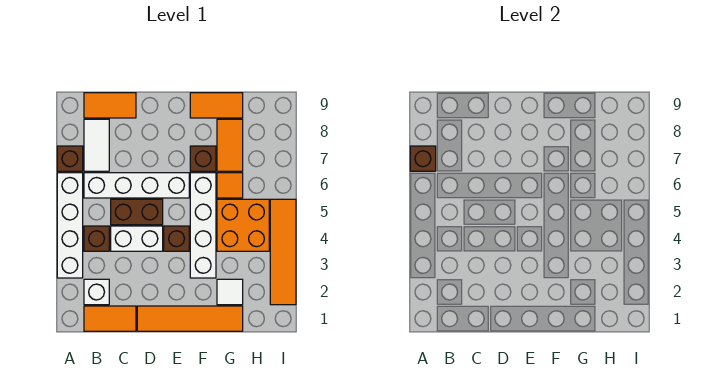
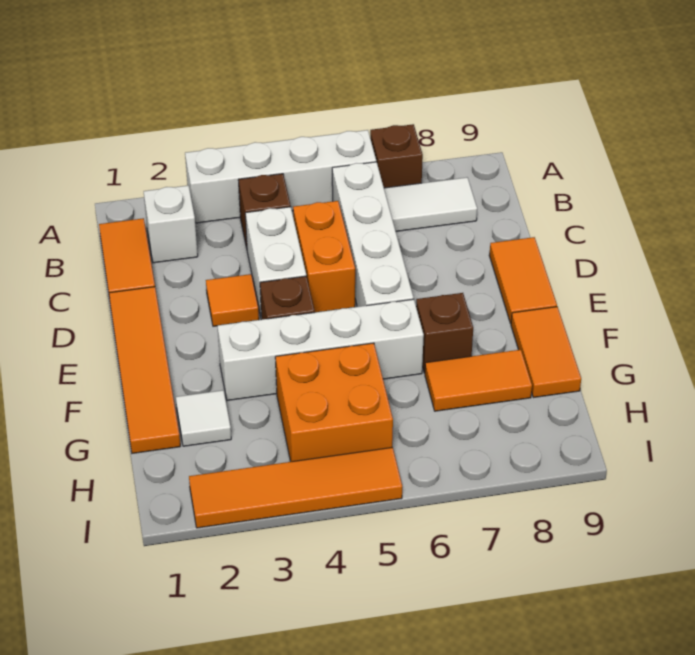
brown brick A7 level 2 -> none
orange tile B9:C9 level 1 -> orange tile D9:E9 level 1
brown brick C5:D5 level 1 -> orange brick C5:D5 level 1
orange tile G6 level 1 -> orange tile D3 level 1

